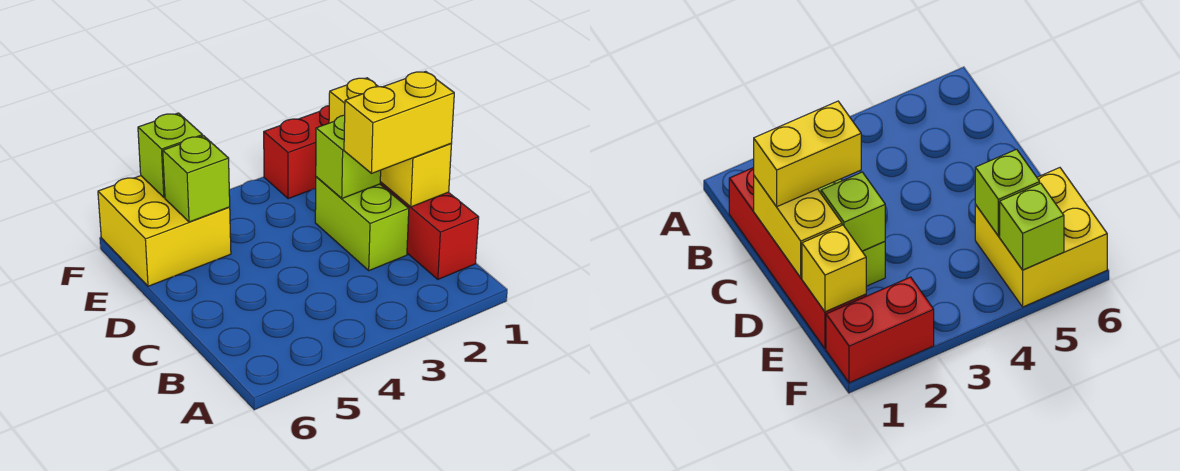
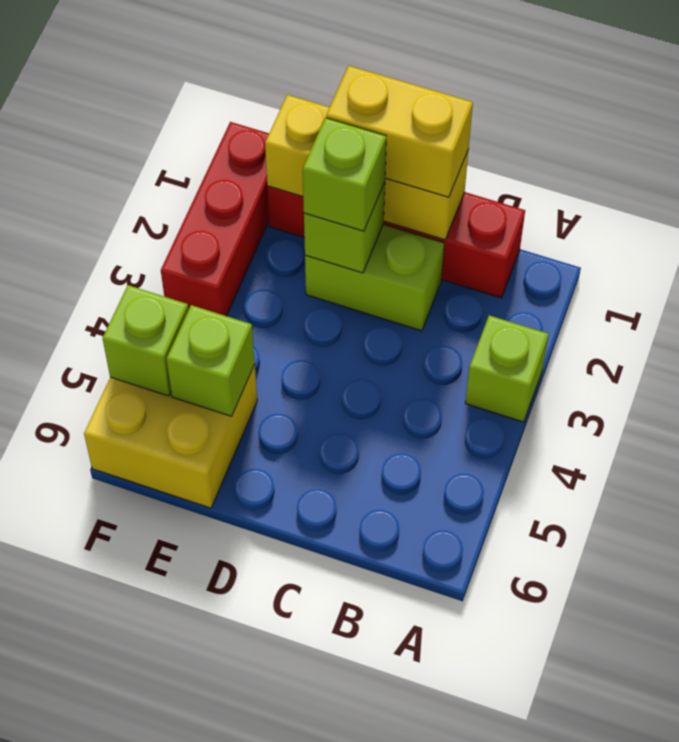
none -> lime brick A3 level 1
yellow brick C1:C2 level 3 -> yellow brick C1:D1 level 3
none -> lime brick D2 level 3
red brick F1:F2 level 1 -> red brick F1:F3 level 1

